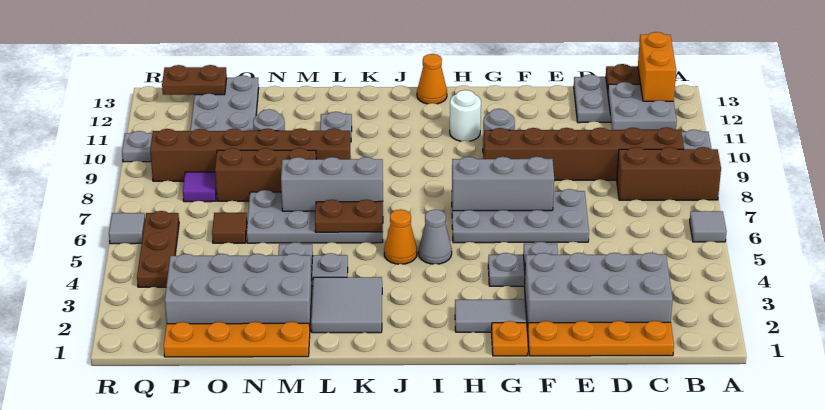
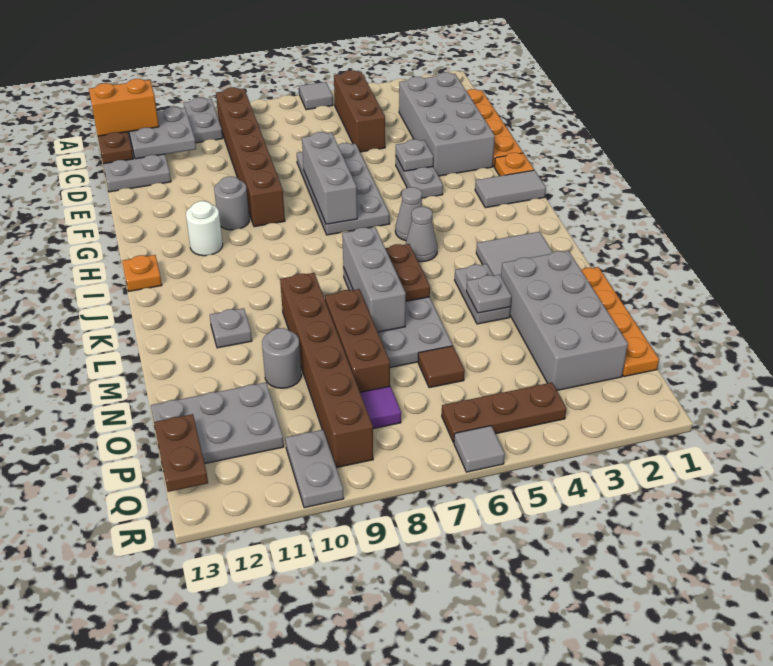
brown brick A8:C8 level 1 -> brown brick B5:D5 level 1
grey tile G2:H2 level 1 -> grey tile H1:H2 level 1
orange cone I13 level 1 -> orange plate I13 level 1
orange cone J5 level 1 -> grey cone J5 level 1

